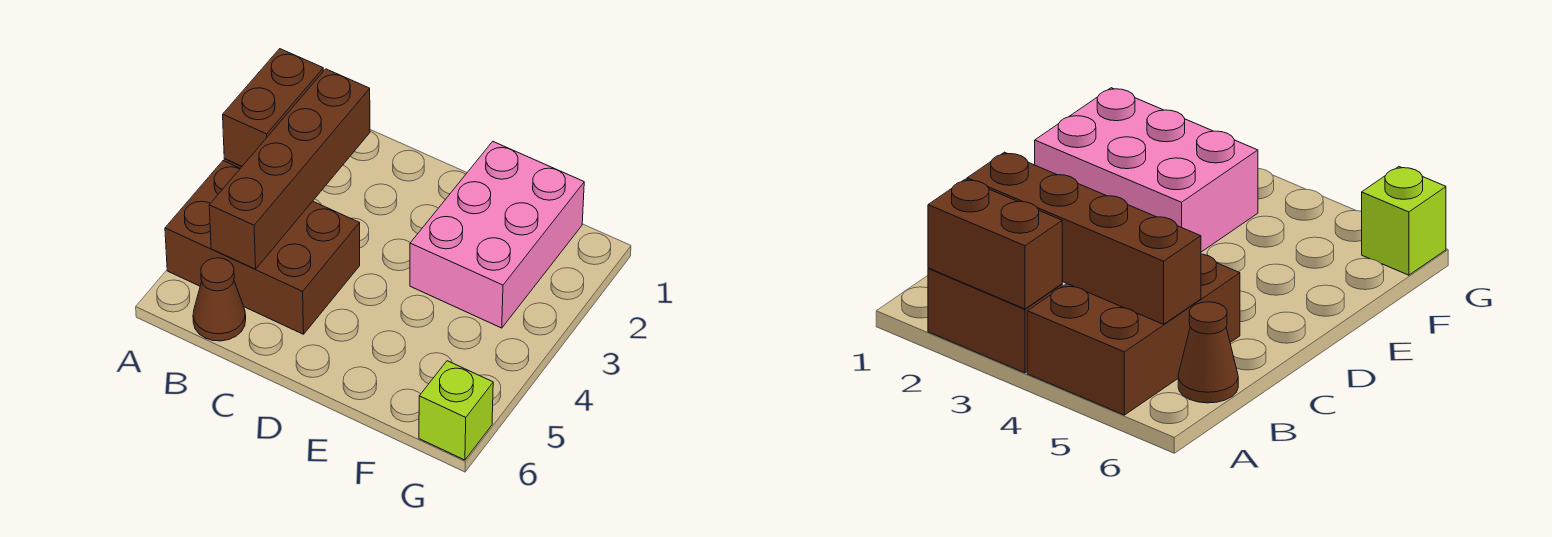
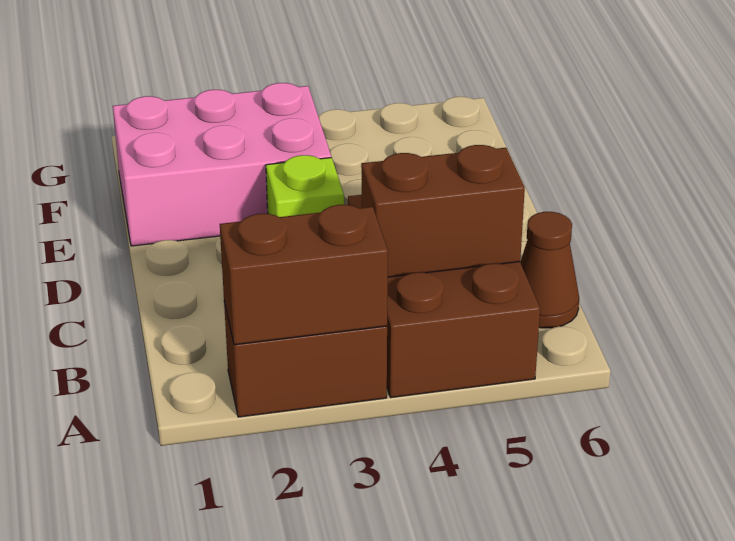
brown brick B2:B5 level 2 -> brown brick B4:B5 level 2
lime brick G6 level 1 -> lime brick D3 level 1

